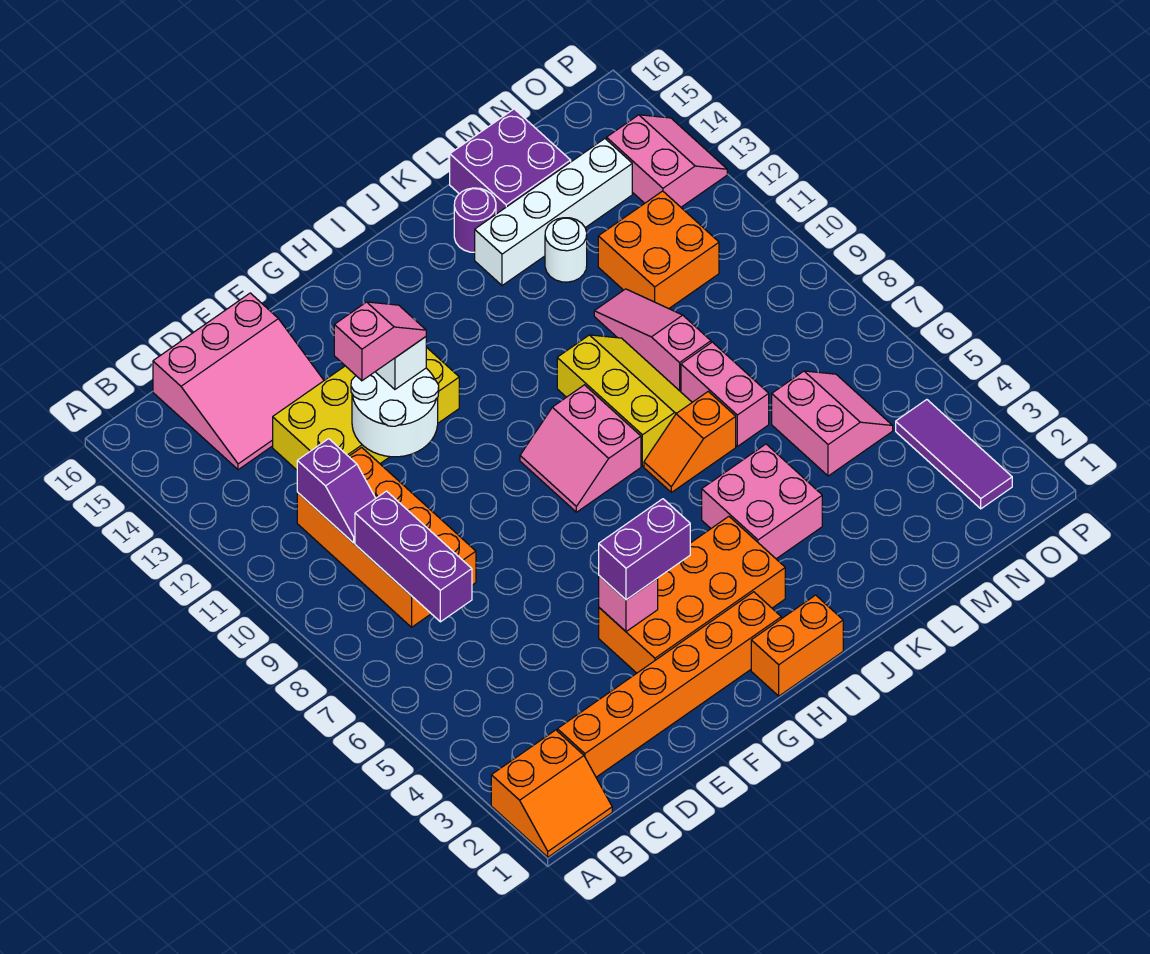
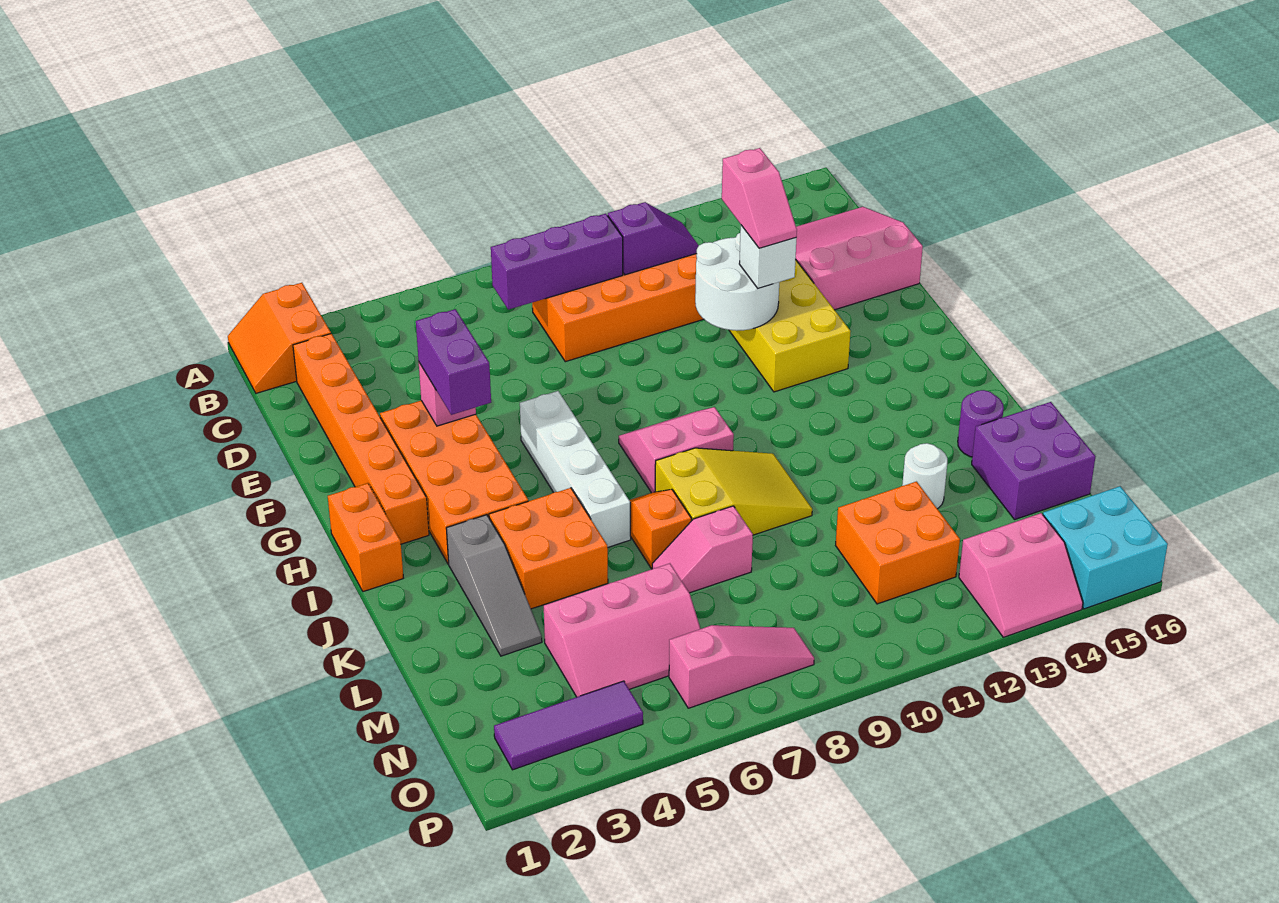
purple slope C10:C11 level 2 top 11 -> purple slope C10:C11 level 2 top 10
pink slope C14:E16 level 1 top 16 -> pink slope C14:E16 level 1 top E
none -> grey slope J3:L3 level 1 top J
pink brick J4:K5 level 1 -> orange brick J4:K5 level 1
yellow slope J8:K10 level 1 top J -> yellow slope J8:K10 level 1 top 8
white brick K14:N14 level 1 -> white brick G6:J6 level 1
pink brick L7:L8 level 1 -> pink slope L7:L8 level 1 top 8
pink slope L9:L11 level 1 top 9 -> pink slope O6:O8 level 1 top 6
pink slope M5:N6 level 1 top M -> pink slope M4:N6 level 1 top M
none -> cyan brick O15:P16 level 1

